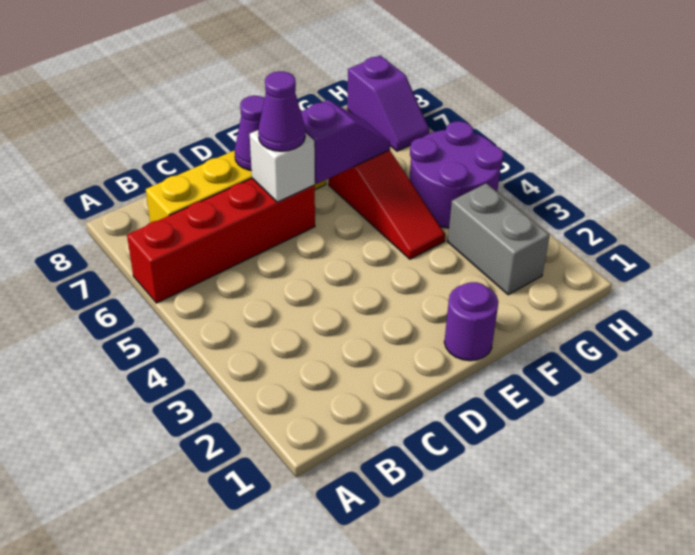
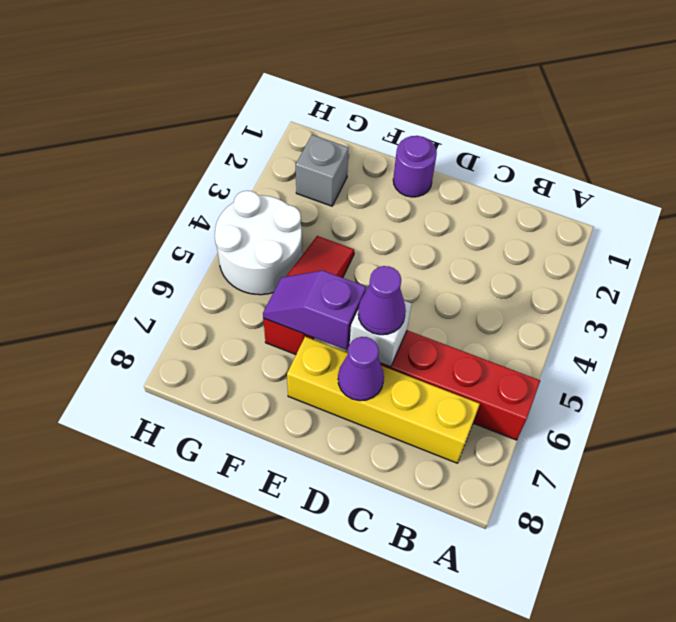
grey brick G2:G3 level 1 -> grey brick G2 level 1
purple round brick G4:H5 level 1 -> white round brick G4:H5 level 1
purple slope H7:H8 level 1 top 8 -> none

